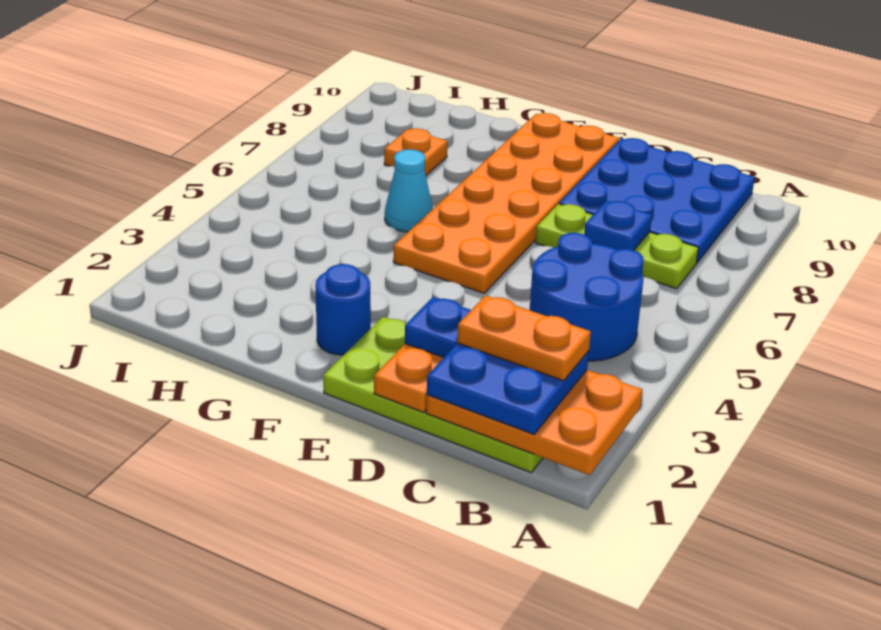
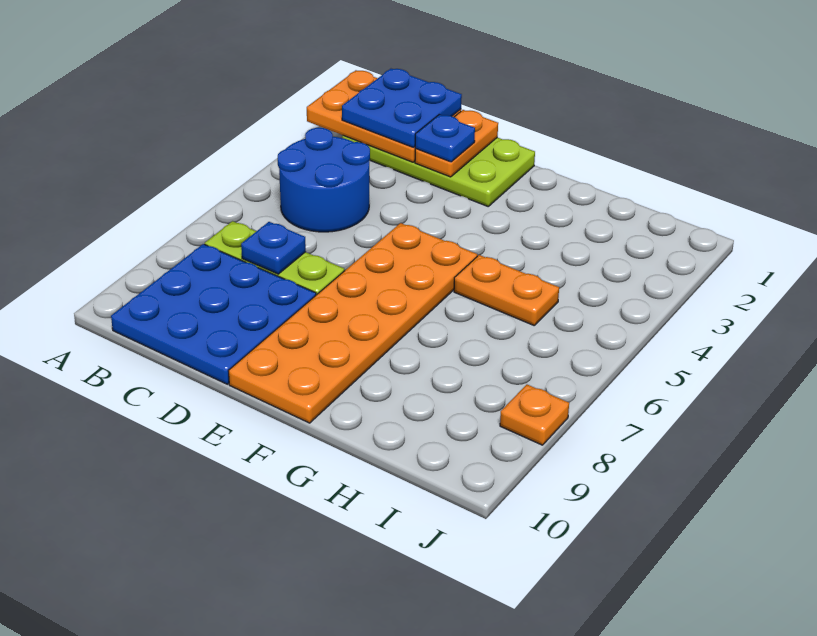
orange plate B2:C2 level 4 -> orange plate G5:H5 level 1
blue round brick F2 level 1 -> none
cyan cone G6 level 1 -> none
orange plate H8 level 1 -> orange plate J8 level 1

